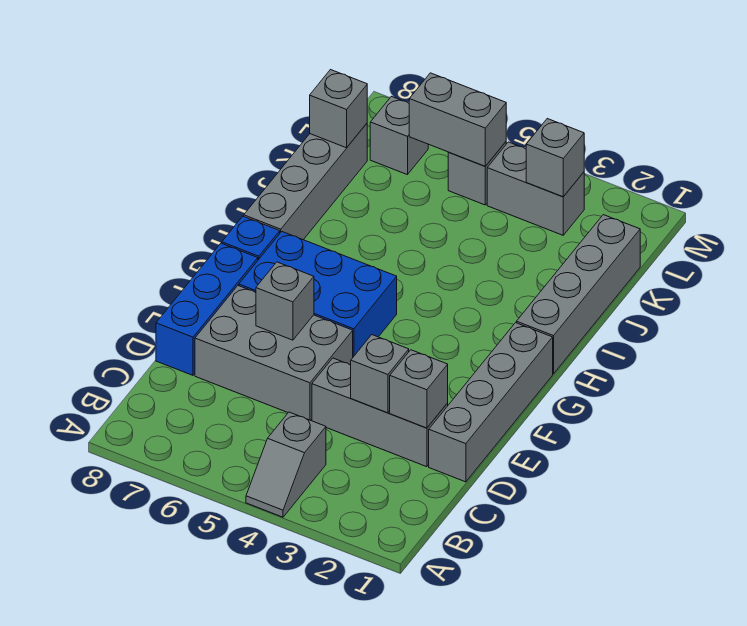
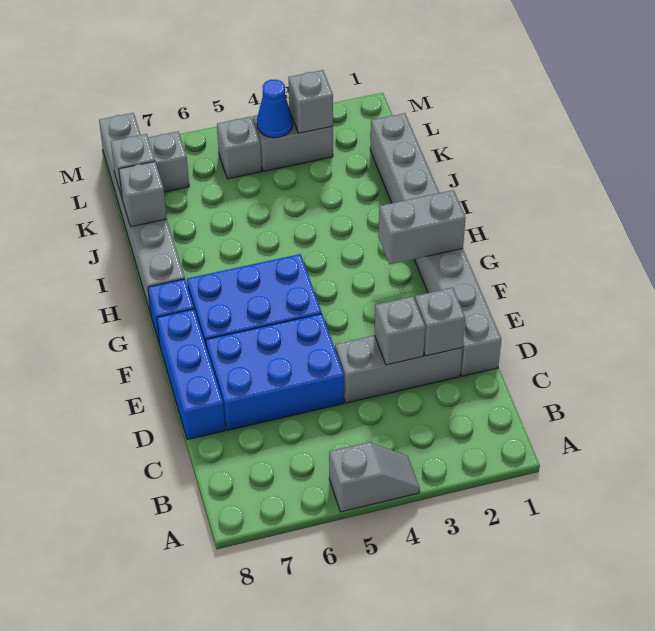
grey slope A4:B4 level 1 top B -> grey slope A4:A5 level 1 top 5
grey brick D5:E7 level 1 -> blue brick D5:E7 level 1
grey brick E6 level 2 -> grey brick J8 level 2
grey brick H8:K8 level 1 -> grey brick H8:M8 level 1
none -> blue cone L4 level 2
grey brick L5:L6 level 2 -> grey brick G1:G2 level 2

